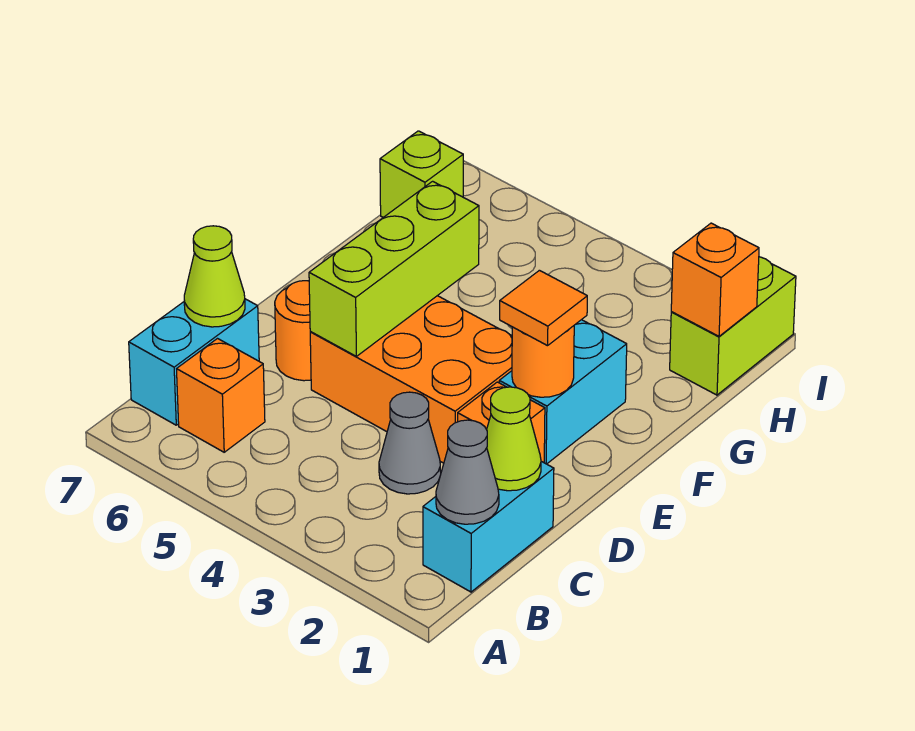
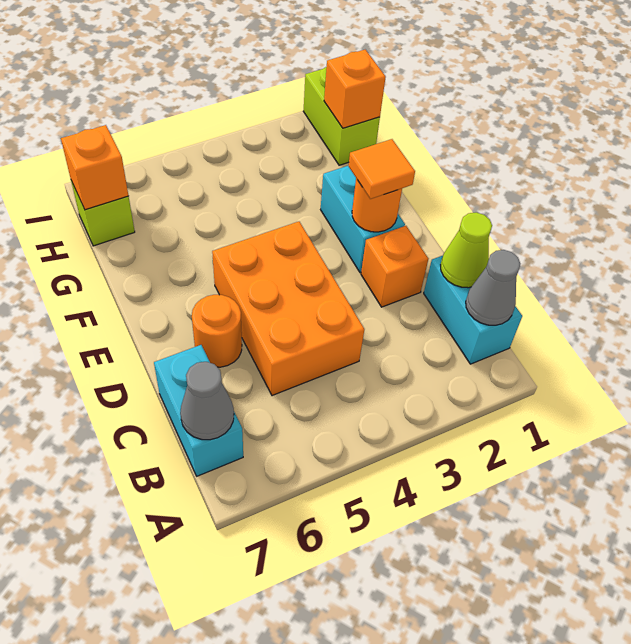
orange brick B6 level 1 -> orange brick H7 level 2
grey cone C3 level 1 -> grey cone B7 level 2
lime cone C7 level 2 -> none
orange brick D3:E5 level 1 -> orange brick C4:E5 level 1
lime brick D5:F5 level 2 -> none

